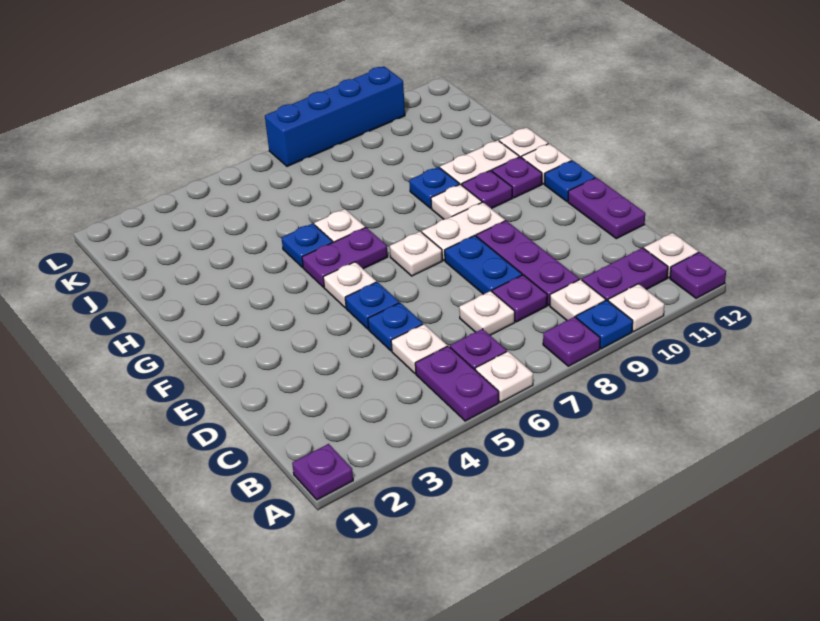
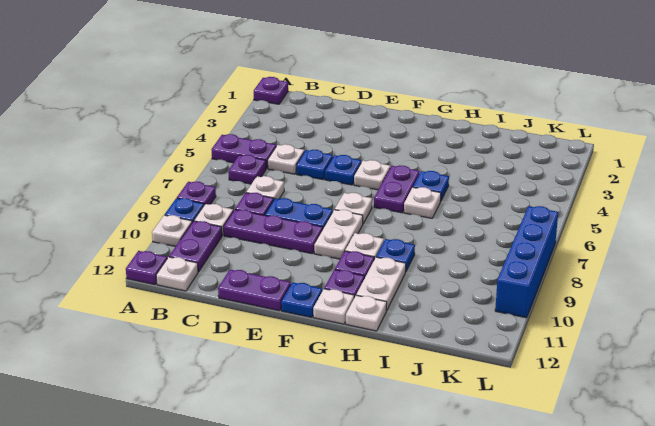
white plate A6 level 1 -> none

